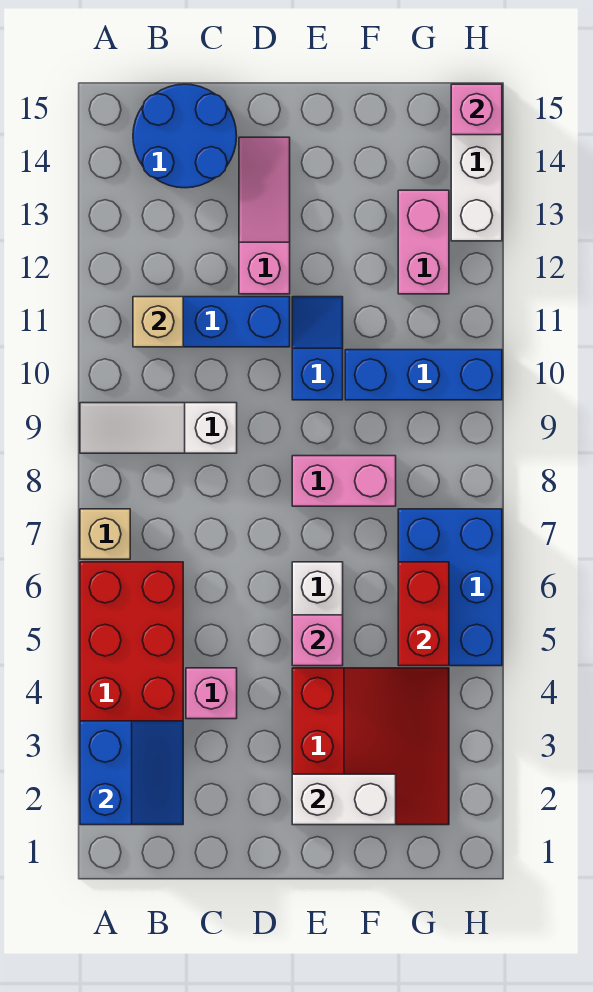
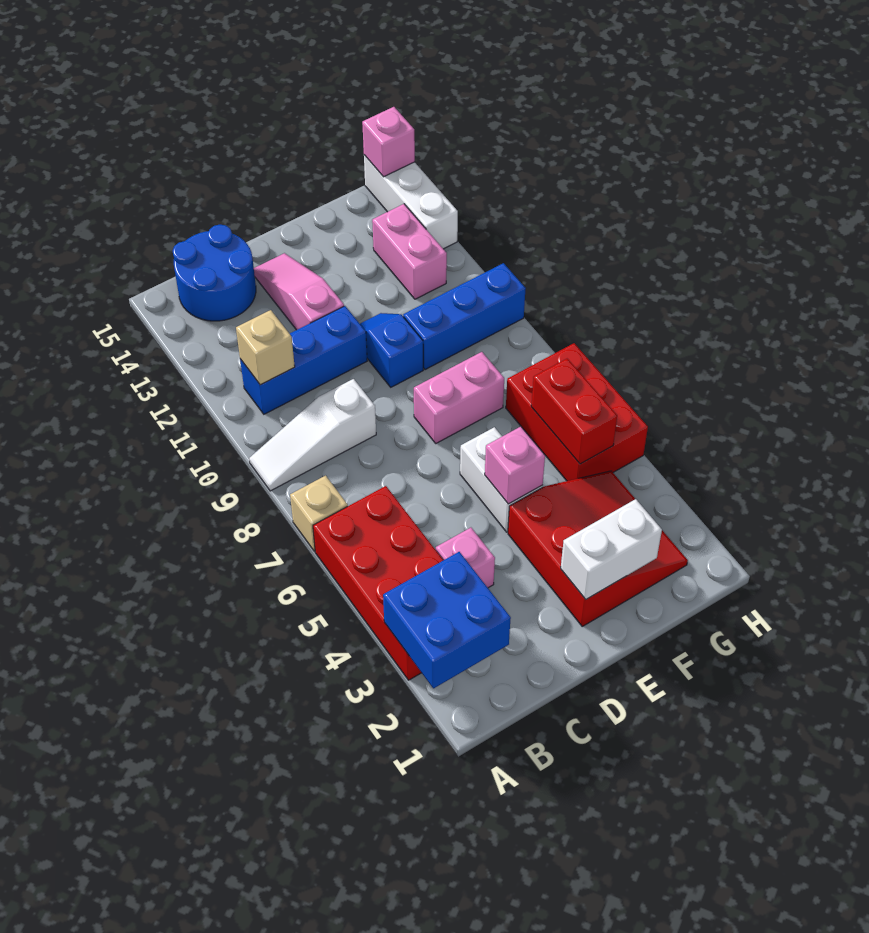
blue slope A2:B3 level 2 top A -> blue brick A2:B3 level 2
blue brick G5:H7 level 1 -> red brick G5:H7 level 1

